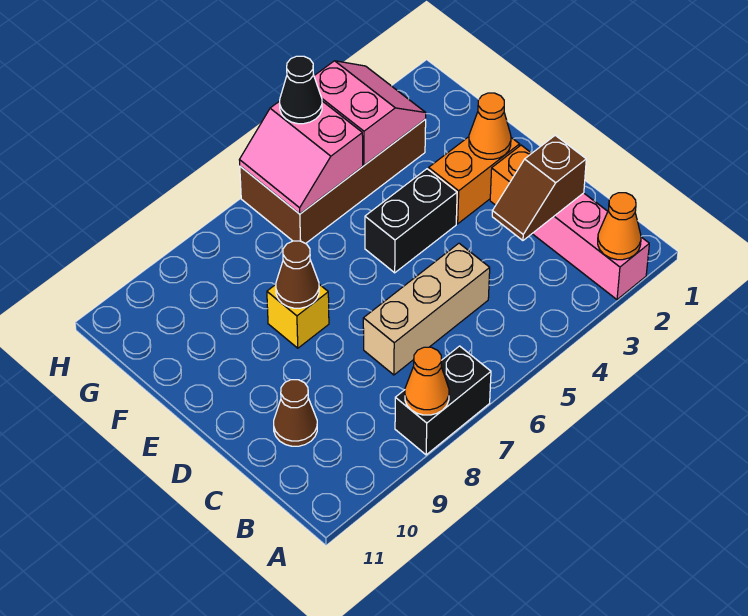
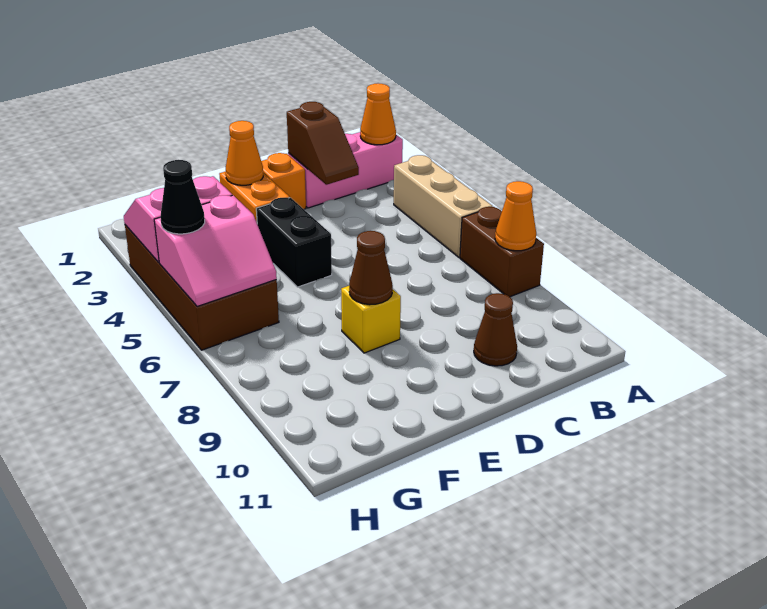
black brick A7:A8 level 1 -> brown brick A7:A8 level 1
tan brick C5:C7 level 1 -> tan brick A4:A6 level 1

